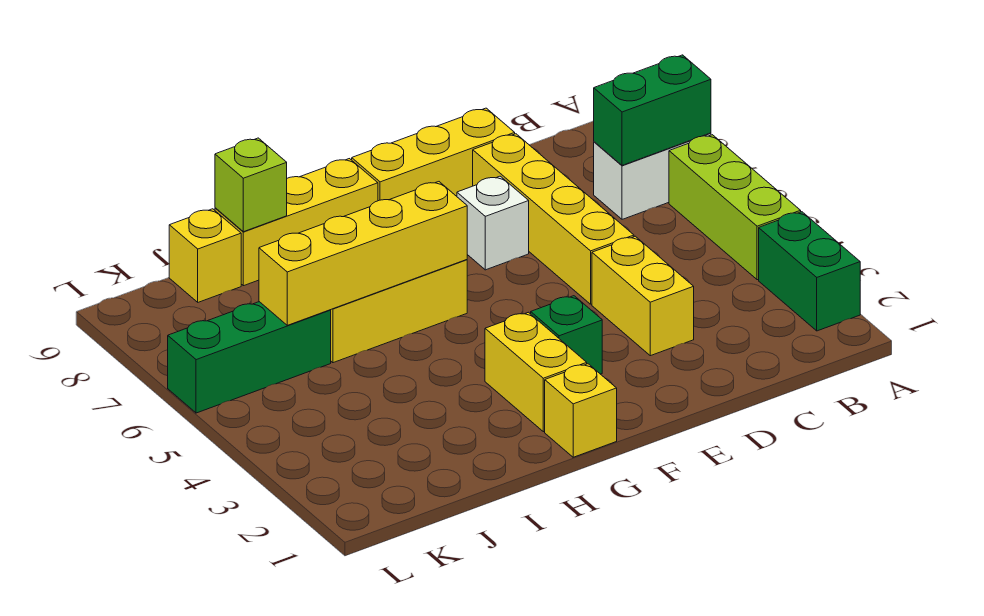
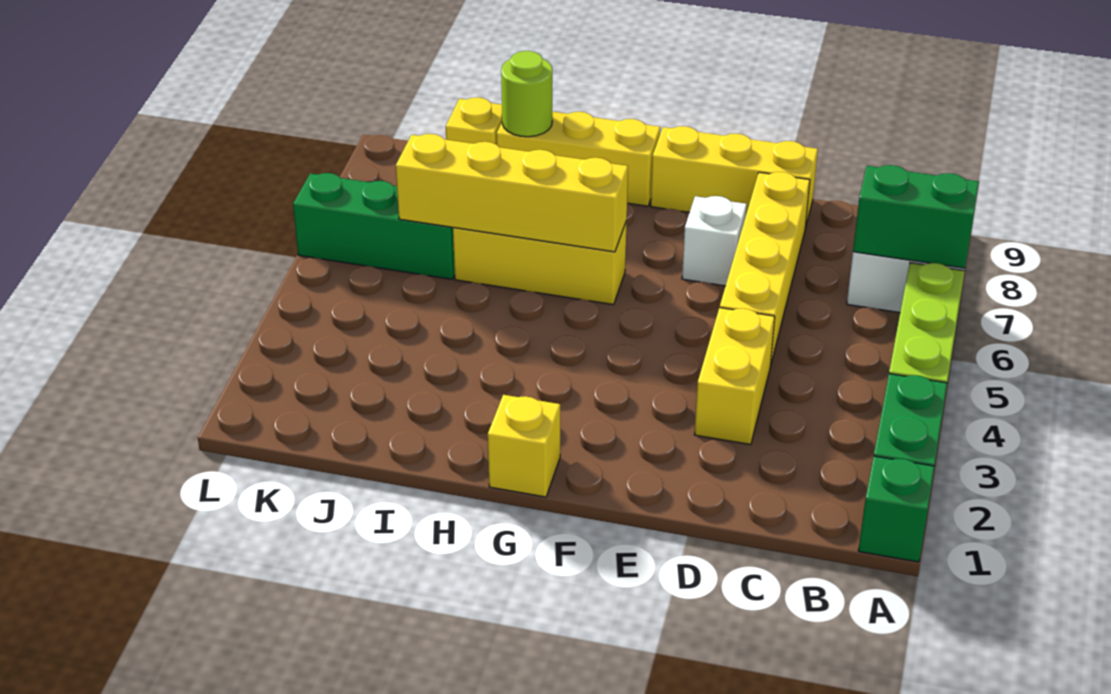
green brick F3 level 1 -> green brick A1 level 1
yellow brick G2:G3 level 1 -> none
lime brick I9 level 2 -> lime round brick I9 level 2

